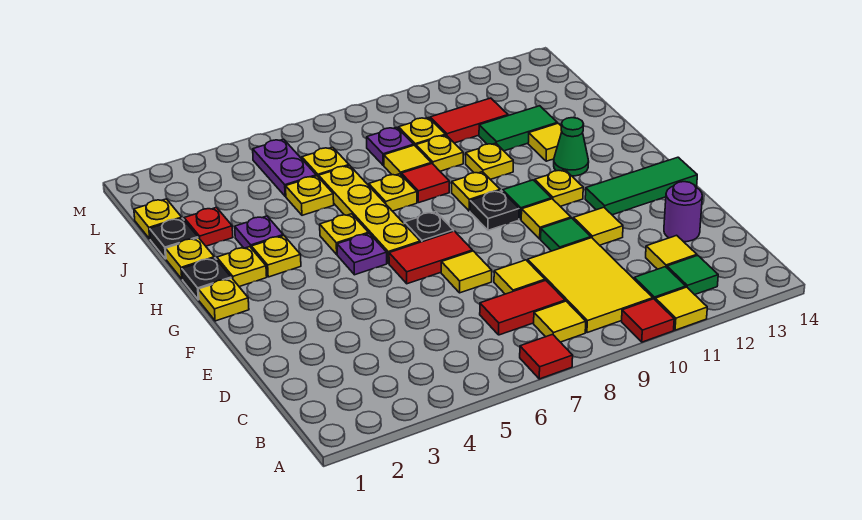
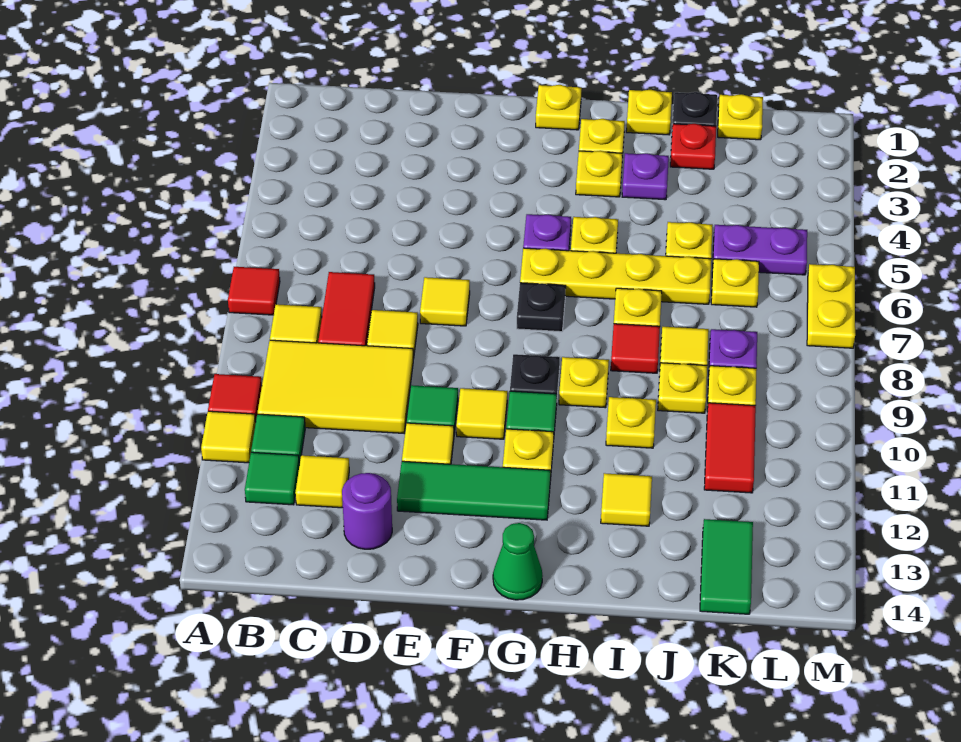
red tile F6:F7 level 1 -> none
green tile F12:F14 level 1 -> green tile E12:G12 level 1
black plate H1 level 1 -> none
green cone H12 level 1 -> green cone G14 level 1
green tile J11:J12 level 1 -> green tile K13:K14 level 1
none -> yellow plate M6:M7 level 1

